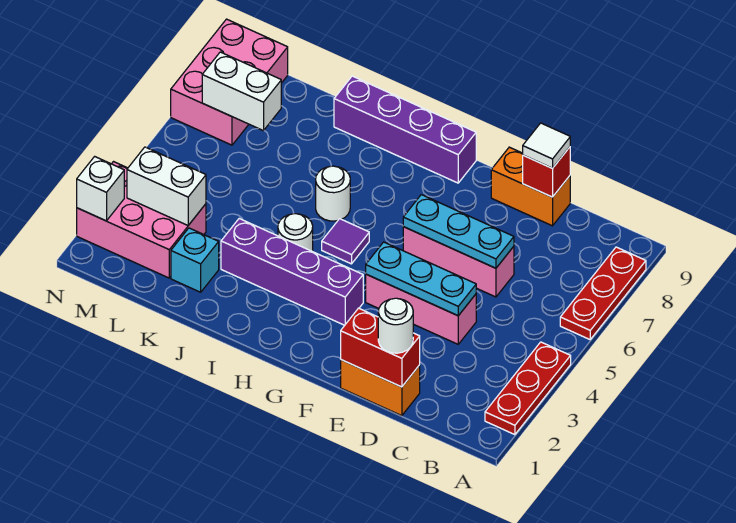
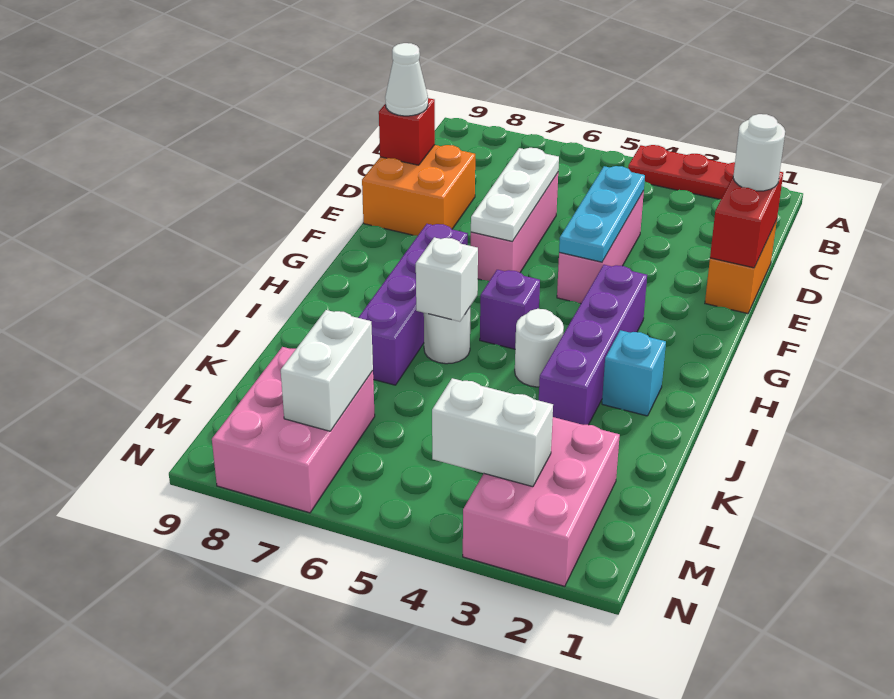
red plate A6:A8 level 1 -> none
cyan plate D6:F6 level 2 -> white plate D6:F6 level 2
orange brick D9:E9 level 1 -> orange brick D8:E9 level 1
white tile D9 level 3 -> white cone D9 level 3
purple brick G9:J9 level 1 -> purple brick G7:J7 level 1
purple tile H5 level 1 -> purple brick H5 level 1
cyan brick K2 level 1 -> cyan brick I2 level 1
white brick L3:M3 level 2 -> white brick M3:M4 level 2
pink brick M7:N9 level 1 -> pink brick L7:N8 level 1
white brick N2 level 2 -> white brick I6 level 2

